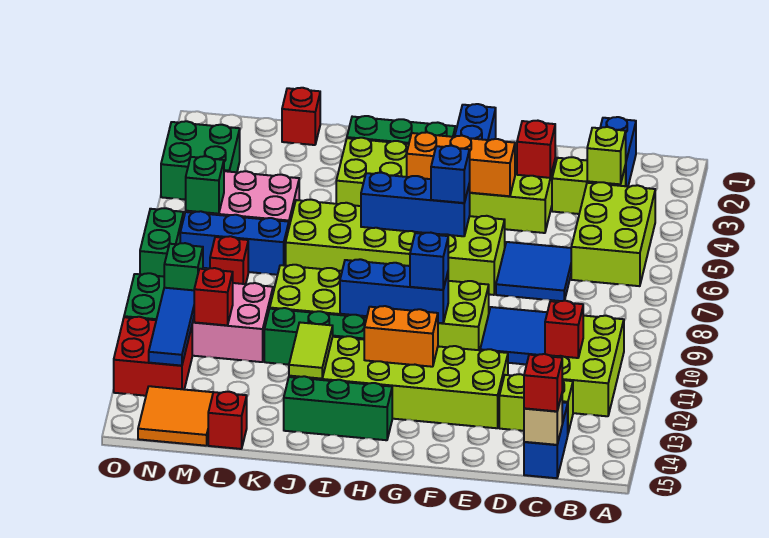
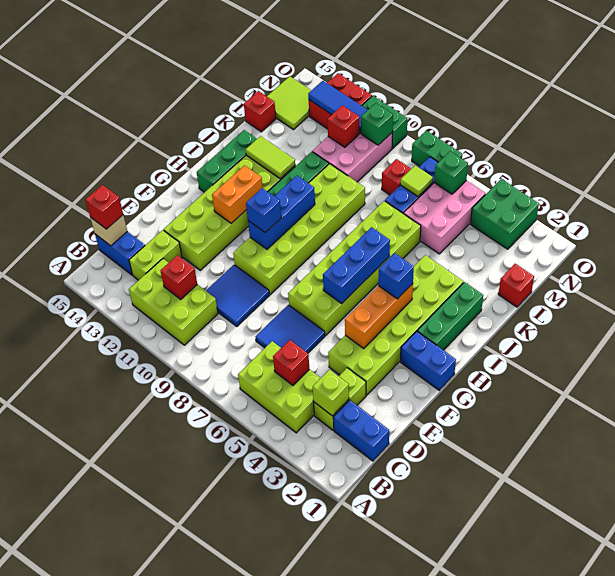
red brick E3 level 2 -> red brick C5 level 2
blue brick G6 level 3 -> blue brick H4 level 3
none -> lime tile M7 level 2
orange tile M14:N15 level 1 -> lime tile M14:N15 level 1

